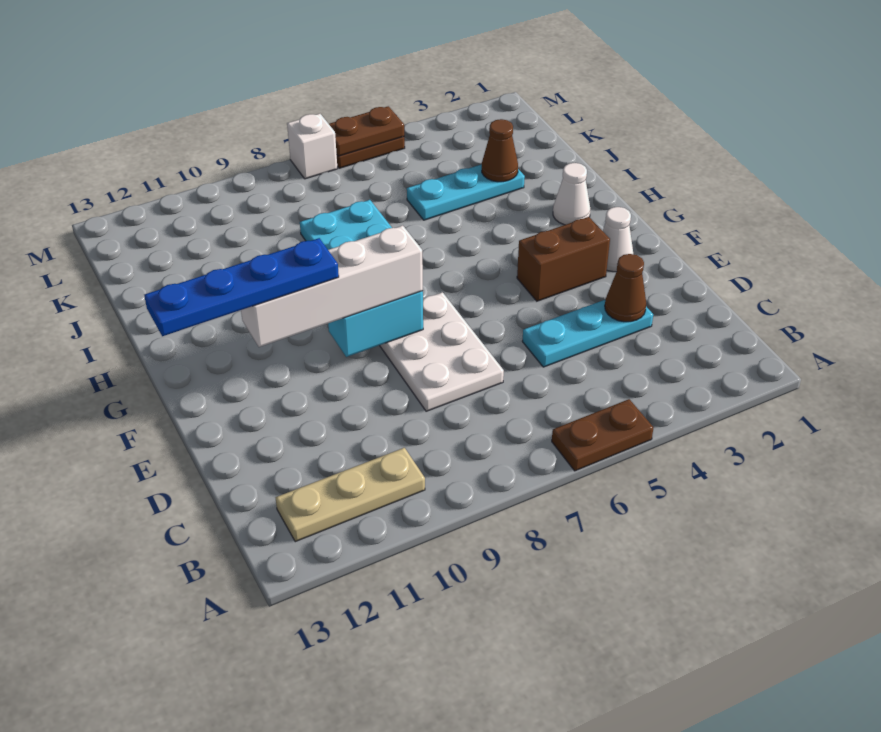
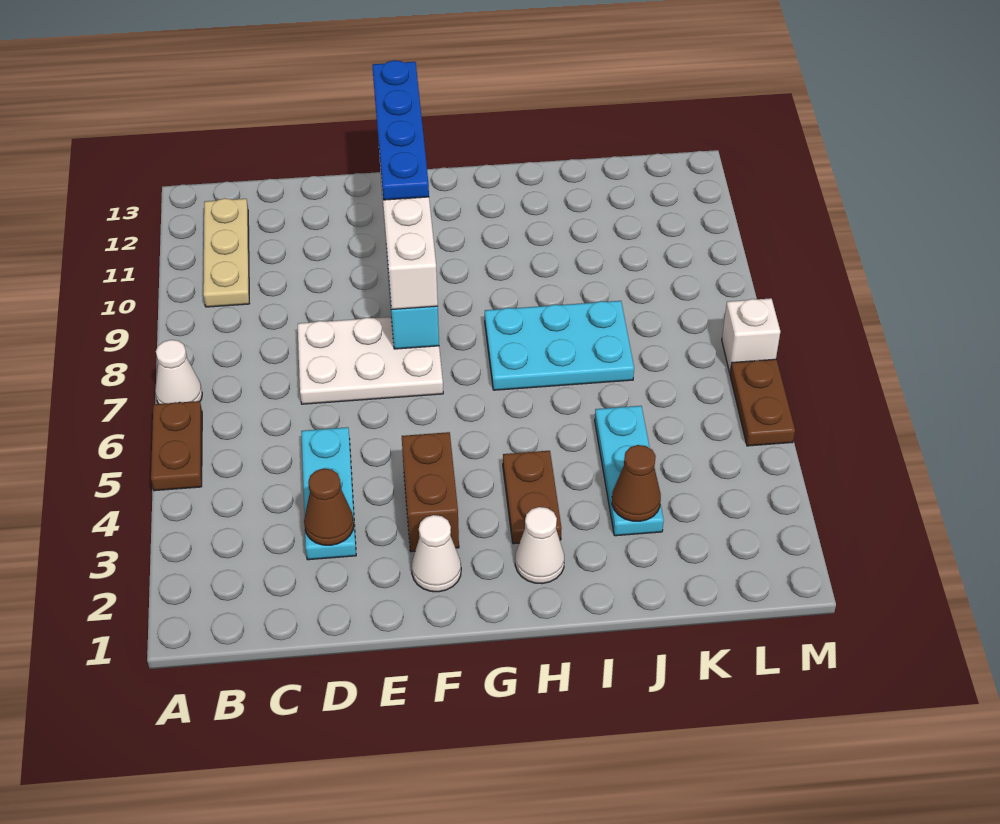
none -> white cone A7 level 1
brown plate M5:M6 level 2 -> brown plate H3:H4 level 1

